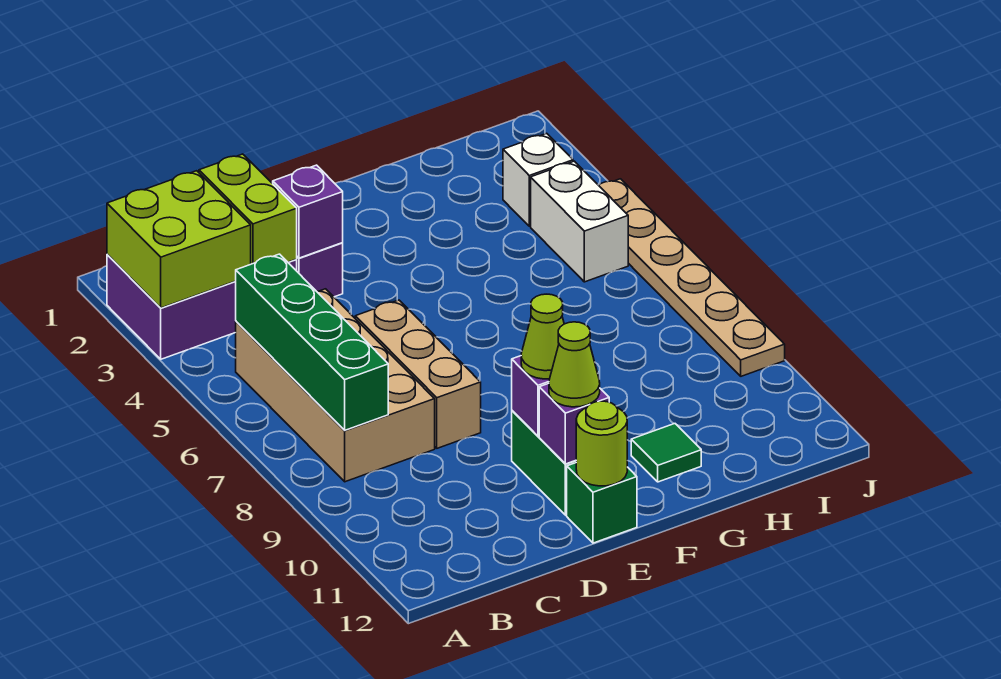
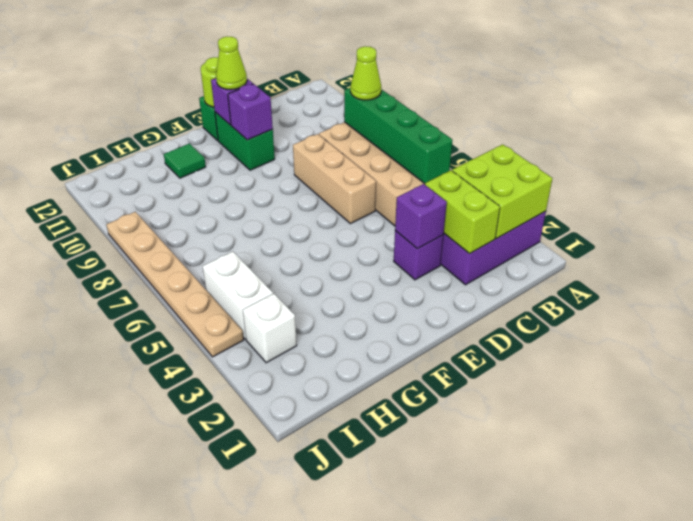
lime cone E10 level 3 -> lime cone B8 level 3

